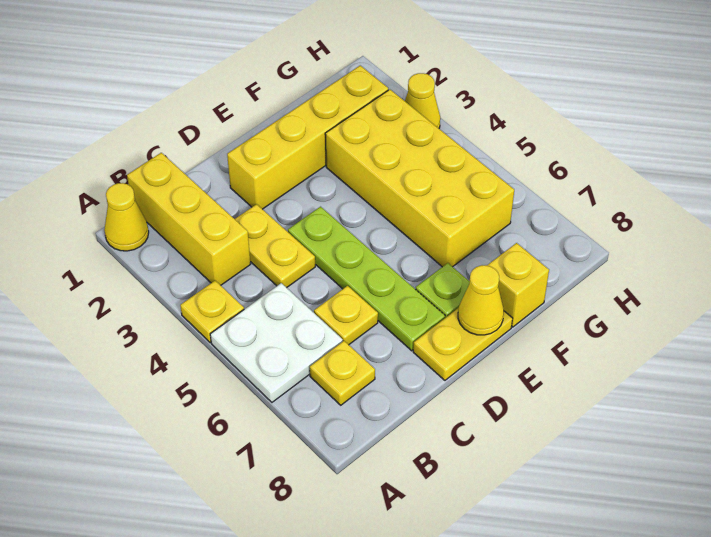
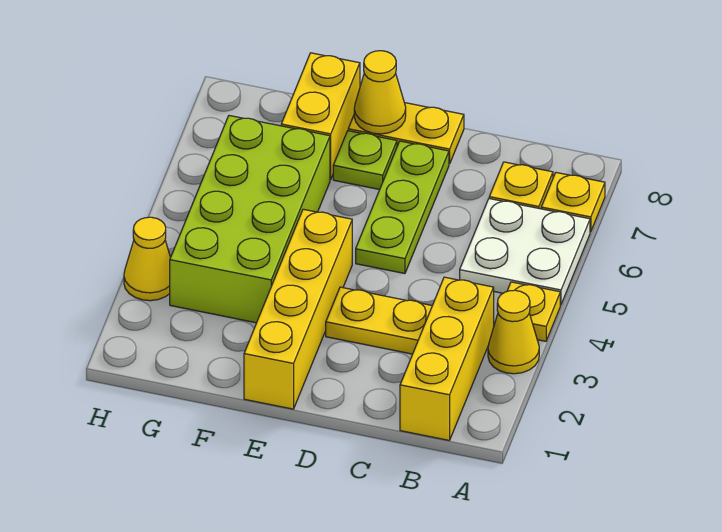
yellow cone A1 level 1 -> yellow cone A3 level 1
yellow plate C3:C4 level 1 -> yellow plate C3:D3 level 1
yellow plate C6 level 1 -> yellow plate A7 level 1
yellow brick D2:G2 level 1 -> yellow brick E1:E4 level 1
lime plate D4:D7 level 1 -> lime plate D5:D7 level 1
yellow brick F3:G6 level 1 -> lime brick F3:G6 level 1
yellow brick F8 level 1 -> yellow brick F7:F8 level 1

